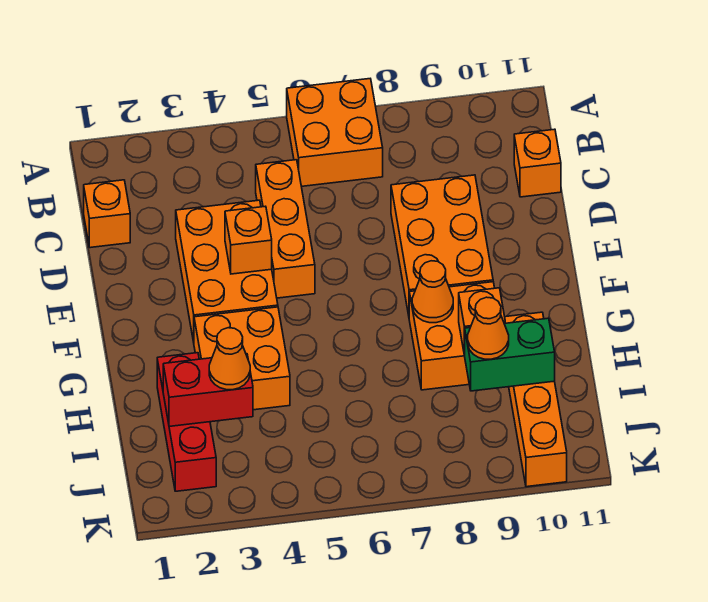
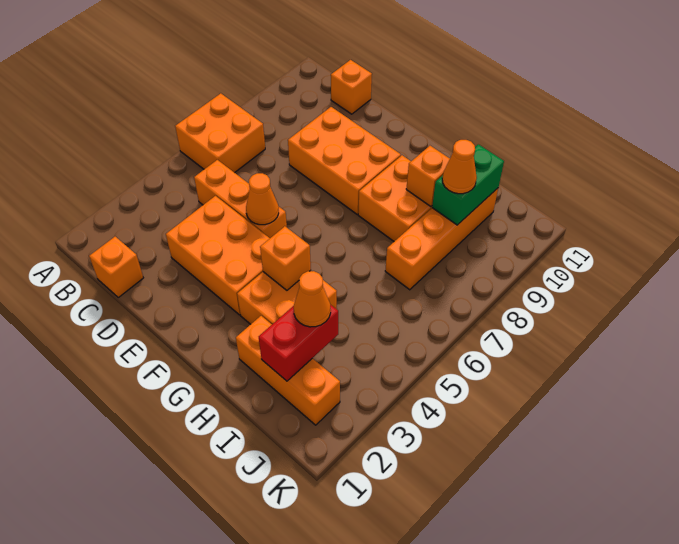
orange brick E4 level 2 -> orange brick G4 level 2
orange cone G8 level 2 -> orange cone E5 level 2
red brick H2:J2 level 1 -> orange brick H2:J2 level 1
orange brick H10:K10 level 1 -> orange brick I7:I10 level 1

